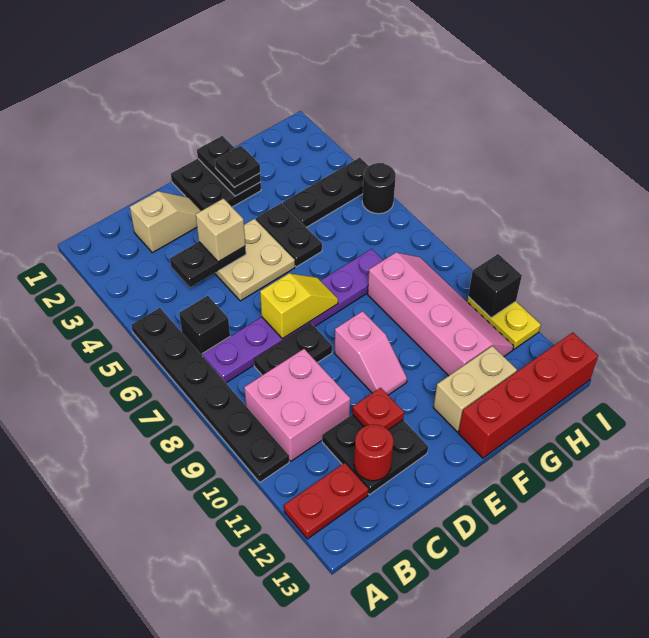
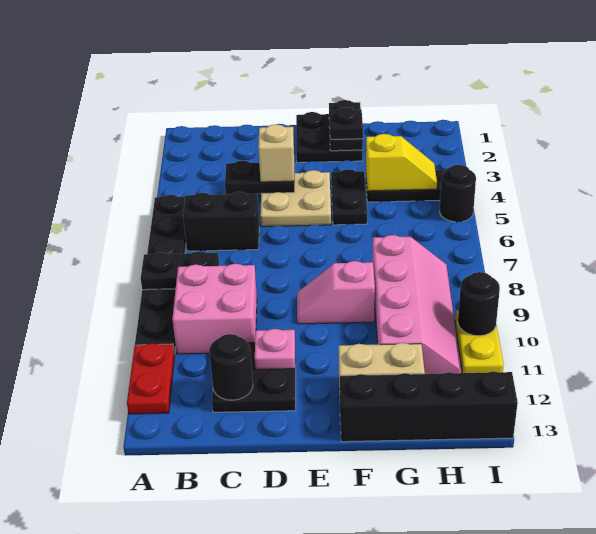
red plate A12:B12 level 1 -> red plate A11:A12 level 1
black brick B6 level 1 -> black brick B6:C6 level 1
purple plate B7:G7 level 1 -> none
tan slope C2:D2 level 1 top C -> none
black plate C8:D8 level 1 -> black plate A8:B8 level 2
red round brick C12 level 2 -> black round brick C12 level 2
yellow slope D7:E7 level 2 top D -> yellow slope G4:H4 level 2 top G
red plate D11 level 2 -> pink plate D11 level 2
pink slope E9:E10 level 1 top 9 -> pink slope E9:F9 level 1 top F
red brick F13:I13 level 1 -> black brick F13:I13 level 1
black brick I10 level 2 -> black round brick I10 level 2

